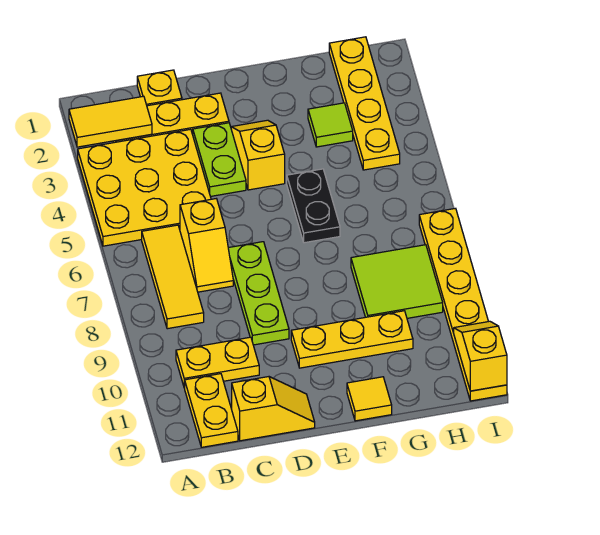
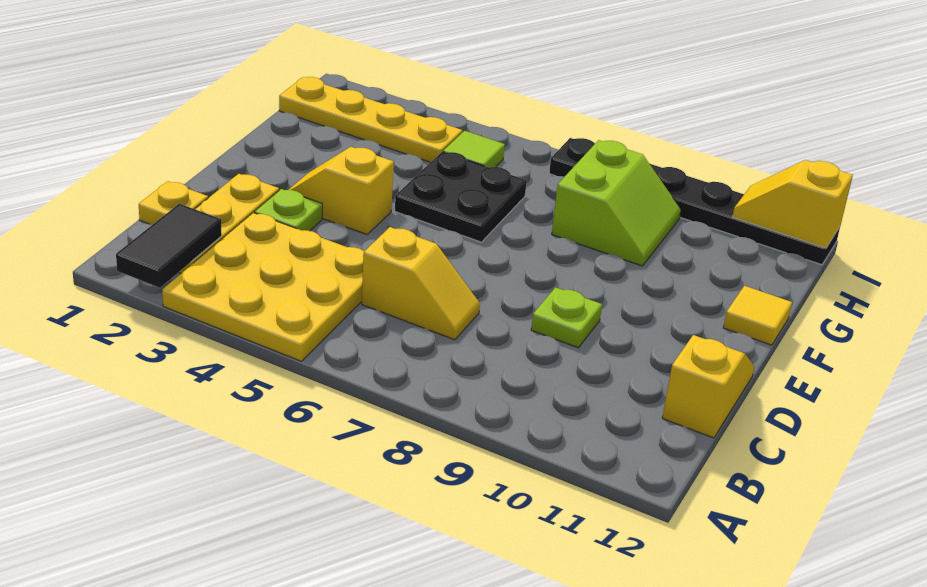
yellow tile A2:B2 level 2 -> black tile A2:B2 level 2
yellow tile B6:B8 level 1 -> none
yellow plate B10:C10 level 1 -> none
yellow plate B11:B12 level 1 -> none
lime plate D3:D4 level 1 -> lime plate D3 level 1
lime plate D7:D9 level 1 -> lime plate D9 level 1
yellow plate E10:G10 level 1 -> none
black plate F5:F6 level 1 -> black plate F5:G6 level 1
lime tile G3 level 1 -> lime tile H5 level 1
lime tile G8:H9 level 1 -> lime slope G8:H9 level 1 top 8
yellow plate I7:I12 level 1 -> black plate I7:I12 level 1

